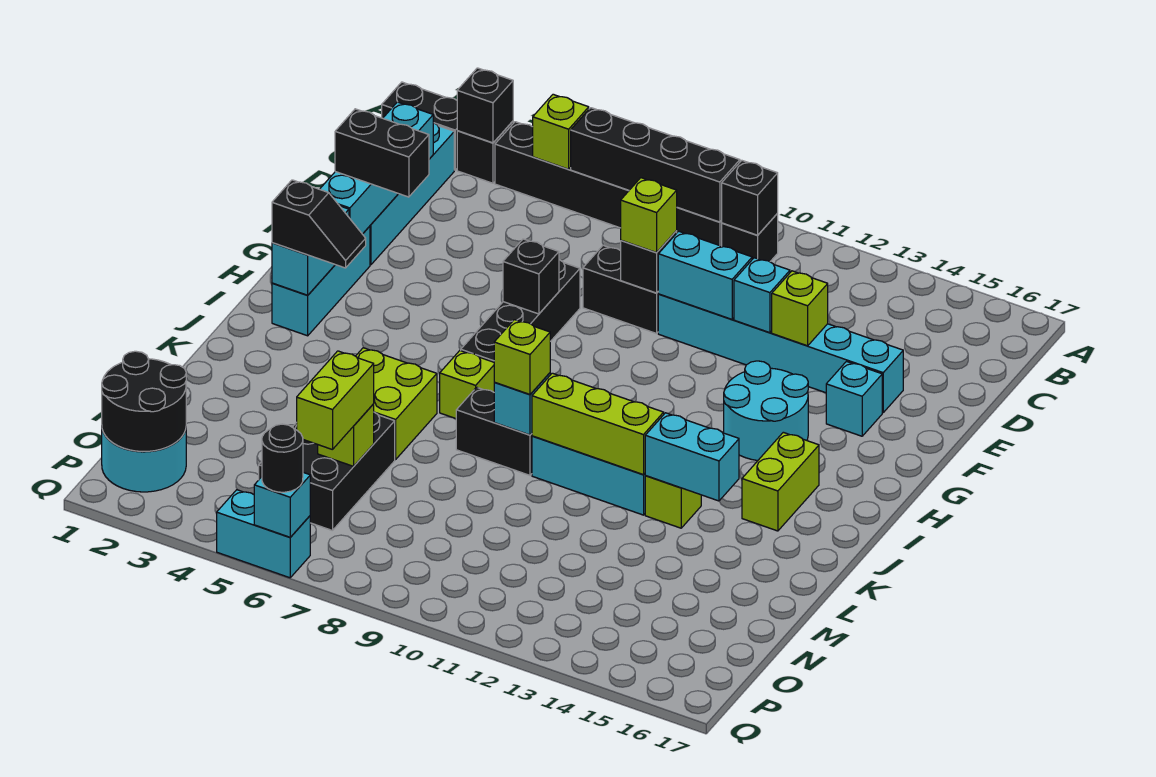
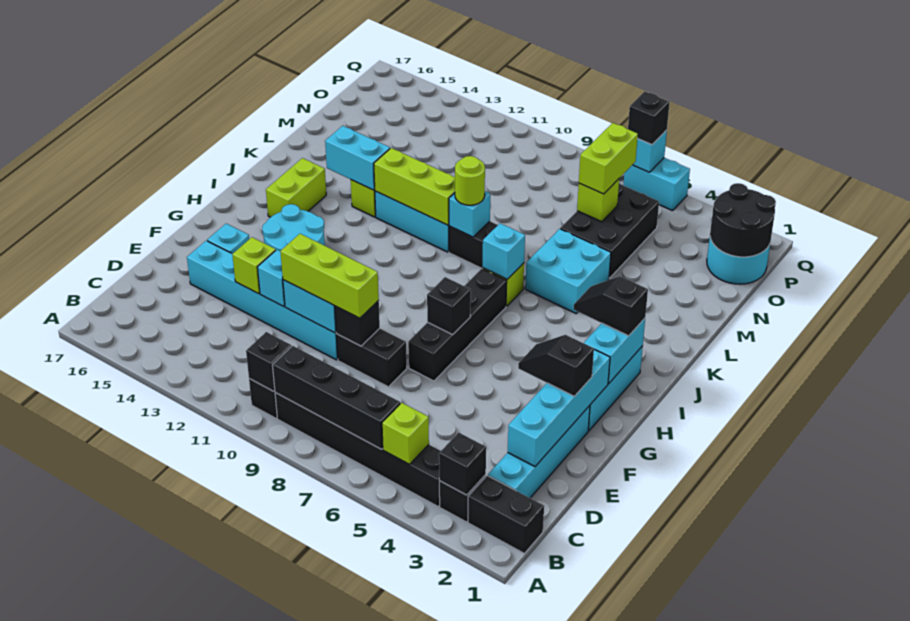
lime brick E9 level 3 -> lime brick E9:E11 level 3
black brick F2:F3 level 3 -> black slope F2:F3 level 3 top 2
none -> cyan brick J7 level 2
lime brick K5:L6 level 1 -> cyan brick K5:L6 level 1
lime brick K9 level 3 -> lime round brick K9 level 3
black round brick Q6 level 3 -> black brick Q6 level 3

